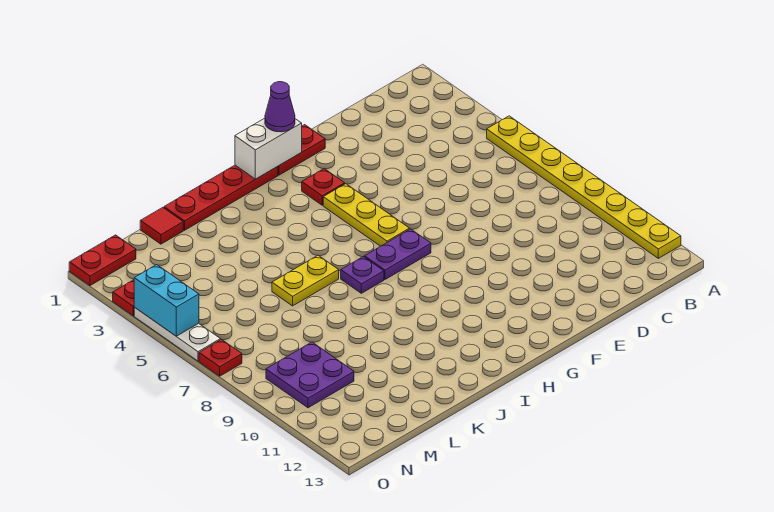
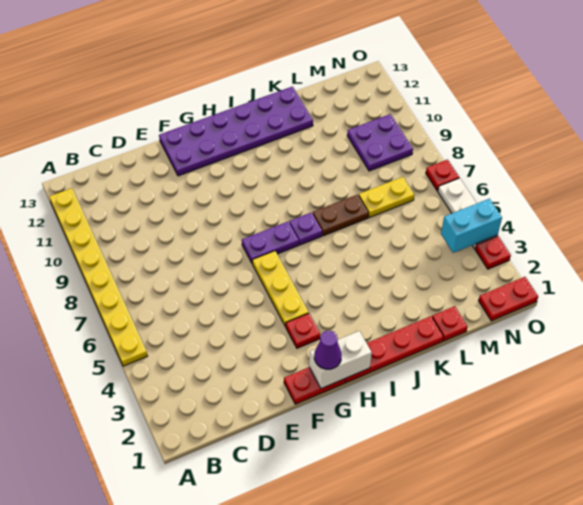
none -> purple plate F12:K13 level 1
yellow plate J6:K6 level 1 -> yellow plate L7:M7 level 1
none -> brown plate J7:K7 level 1
red tile L1 level 1 -> red plate L1 level 1
cyan brick O4:O5 level 2 -> cyan brick N4:O4 level 2

